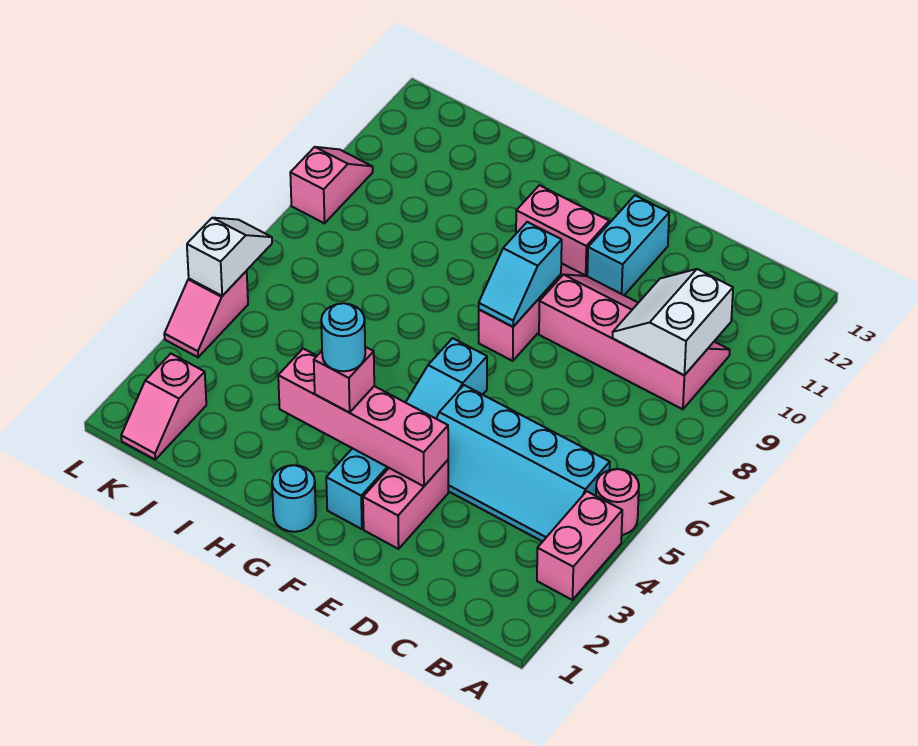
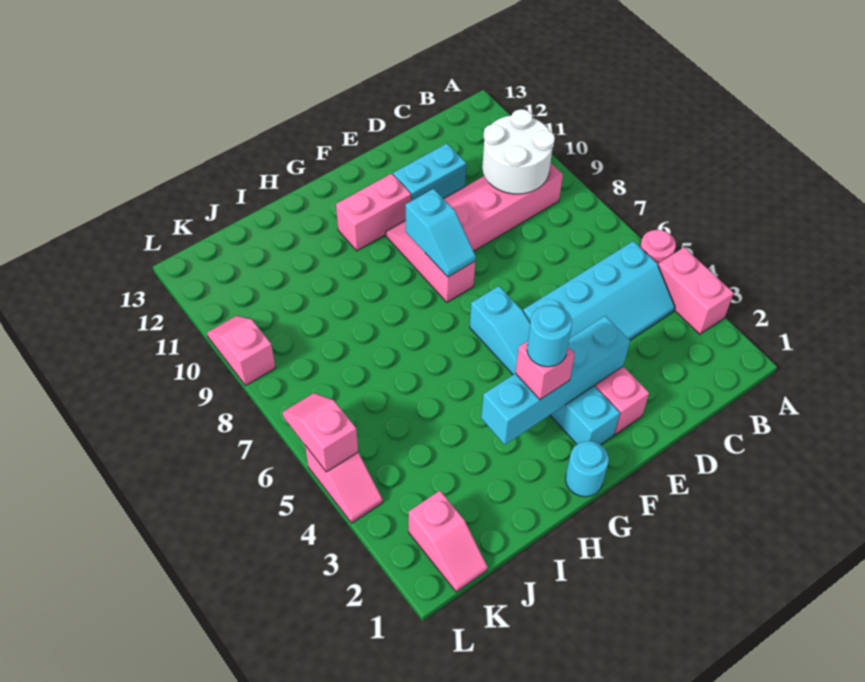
white slope B9:C10 level 2 top B -> white round brick B9:C10 level 2
pink brick E3:H3 level 2 -> cyan brick E3:H3 level 2
cyan brick E11:E12 level 1 -> cyan brick D11:E11 level 1
white slope L5:L6 level 2 top 5 -> pink slope L5:L6 level 2 top 5

